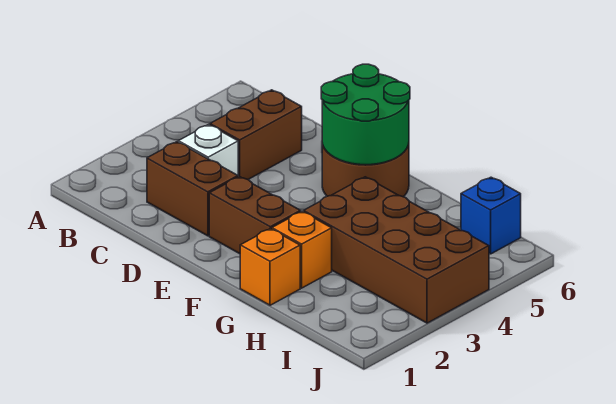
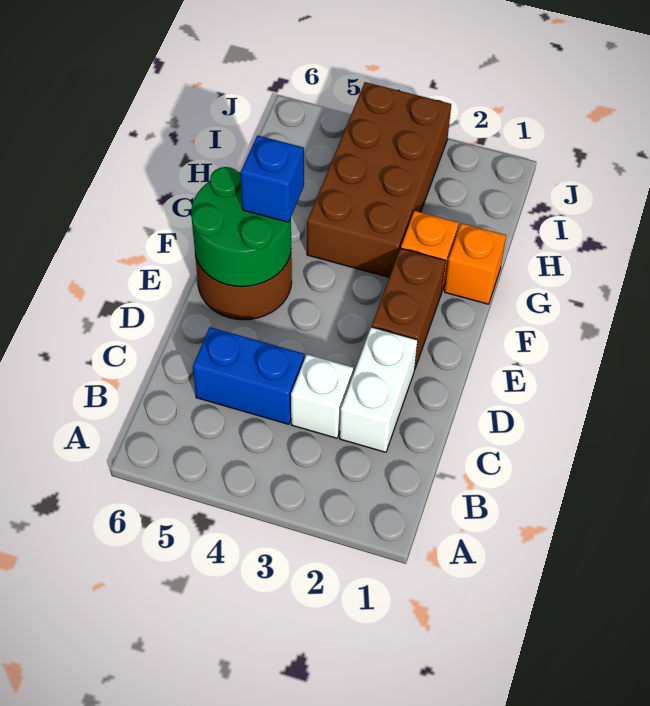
brown brick C2:D2 level 1 -> white brick C2:D2 level 1
brown brick C4:C5 level 1 -> blue brick C4:C5 level 1
blue brick I6 level 1 -> blue brick F5 level 3

